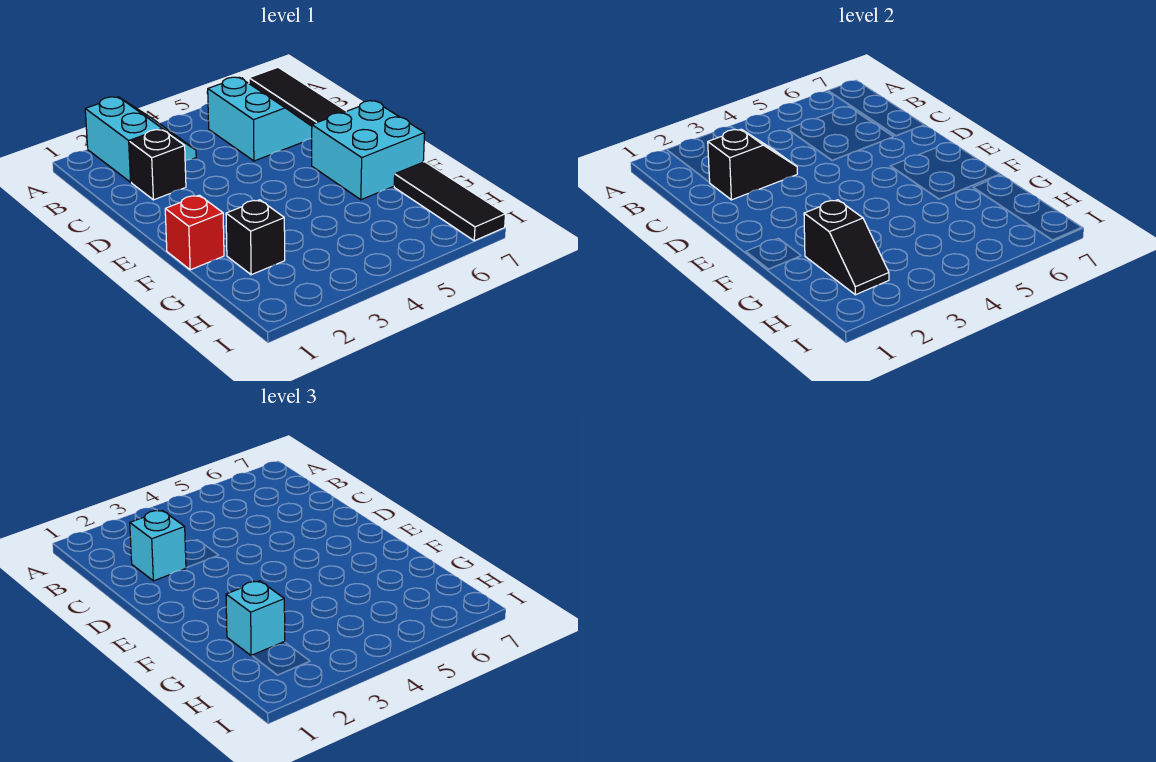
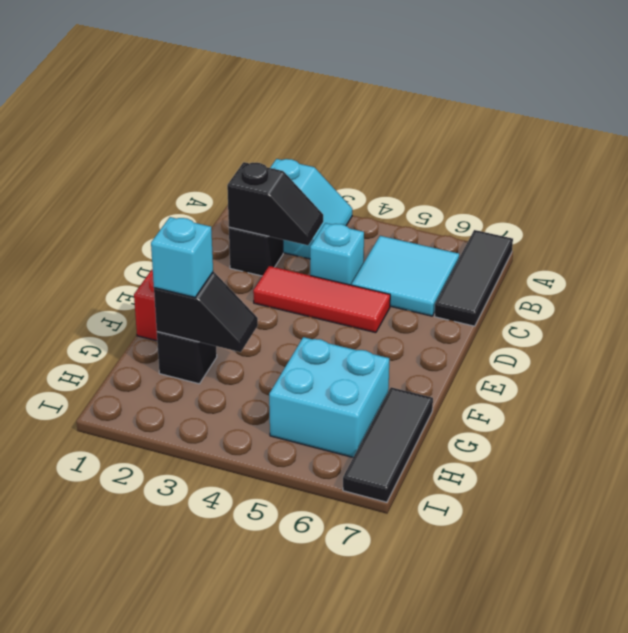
cyan slope B5:C6 level 1 top 5 -> cyan tile B5:C6 level 1
cyan brick C2 level 3 -> cyan brick C4 level 1
none -> red tile D3:D5 level 1
cyan brick E6:F7 level 1 -> cyan brick G5:H6 level 1
black slope G2:H2 level 2 top G -> black slope G2:G3 level 2 top 2

